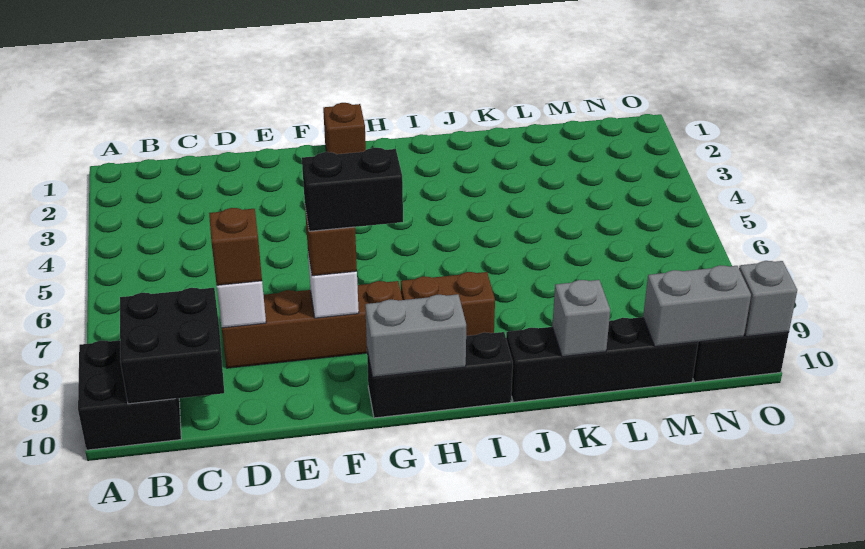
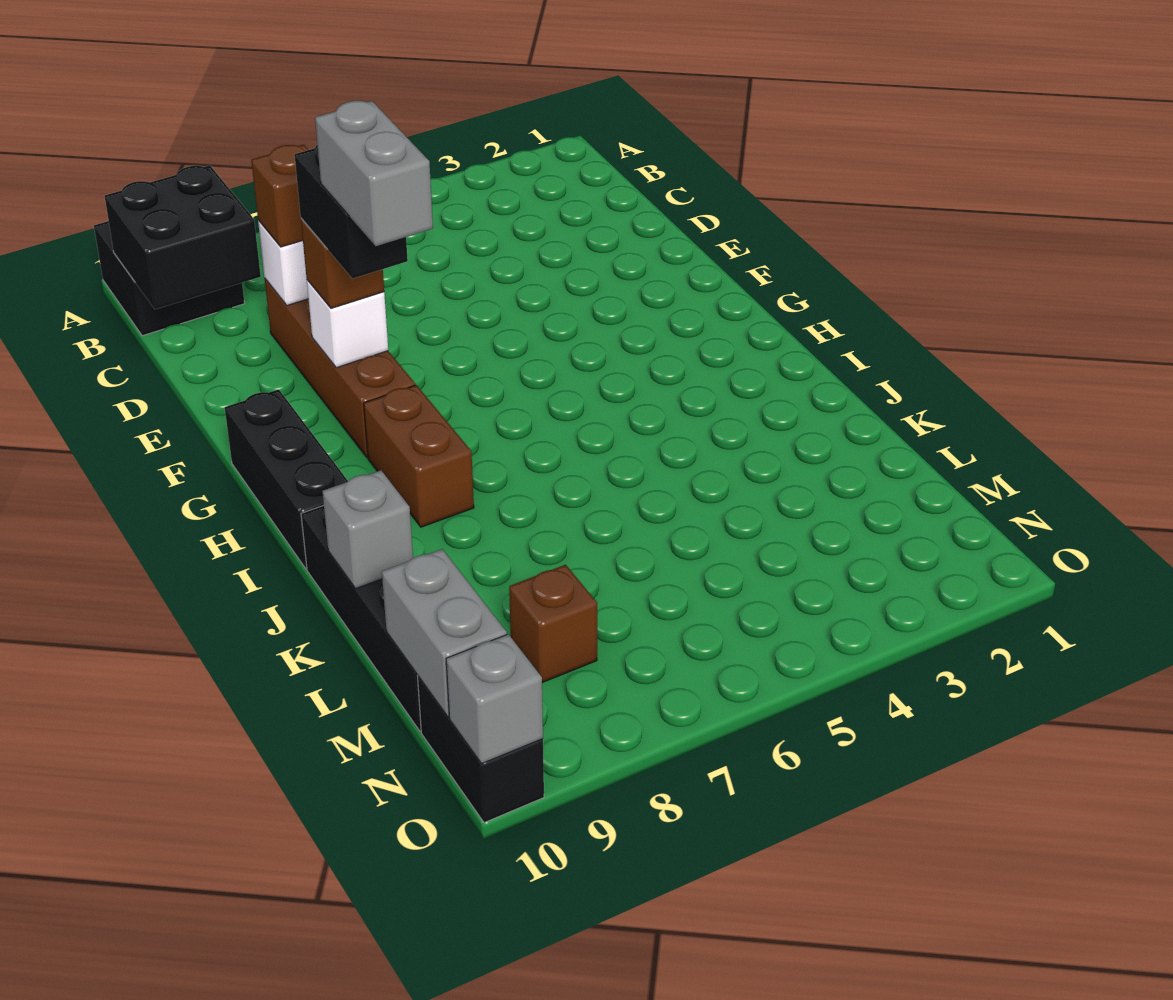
brown brick G1 level 1 -> brown brick M8 level 1
grey brick G10:H10 level 2 -> grey brick G8:H8 level 5

